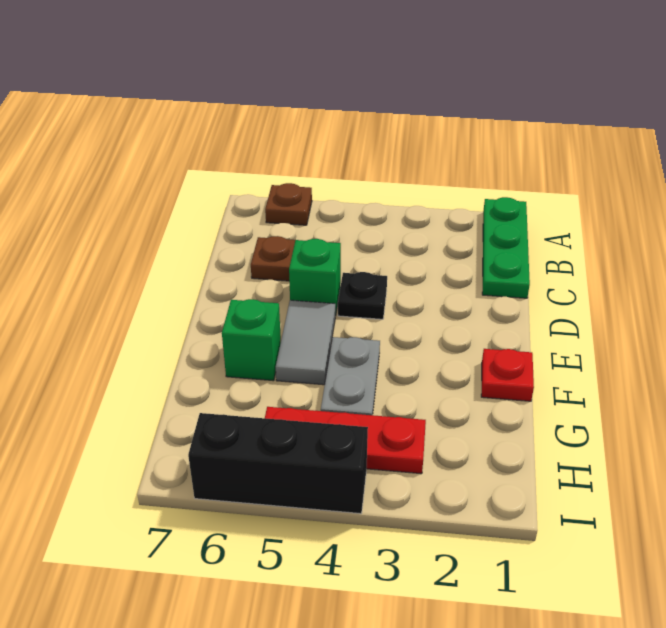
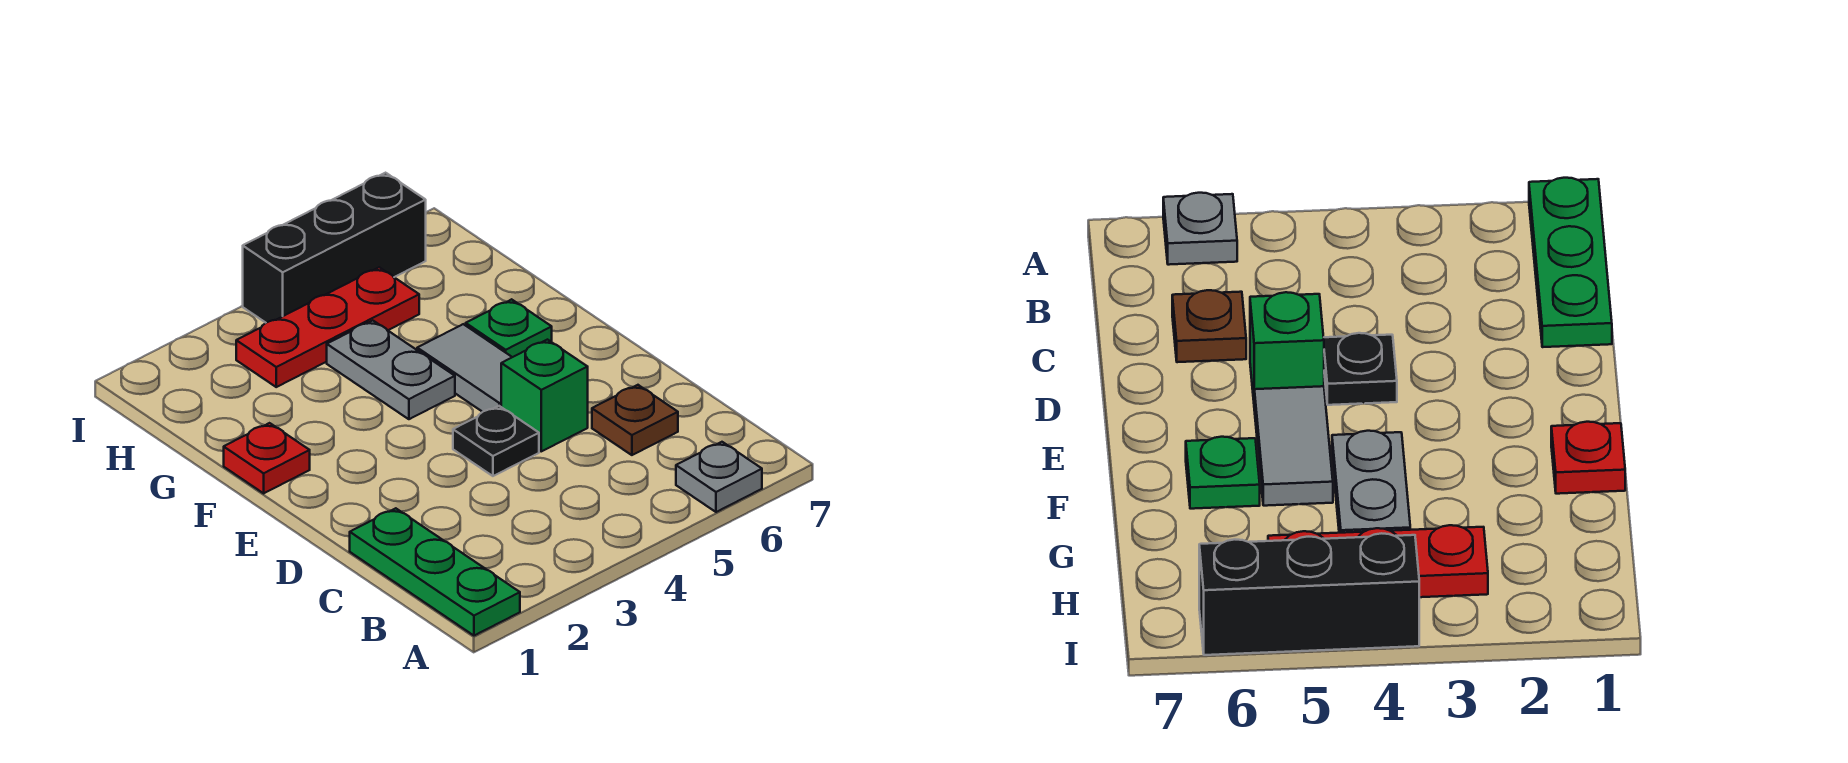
brown plate A6 level 1 -> grey plate A6 level 1
green brick F6 level 1 -> green plate F6 level 1

